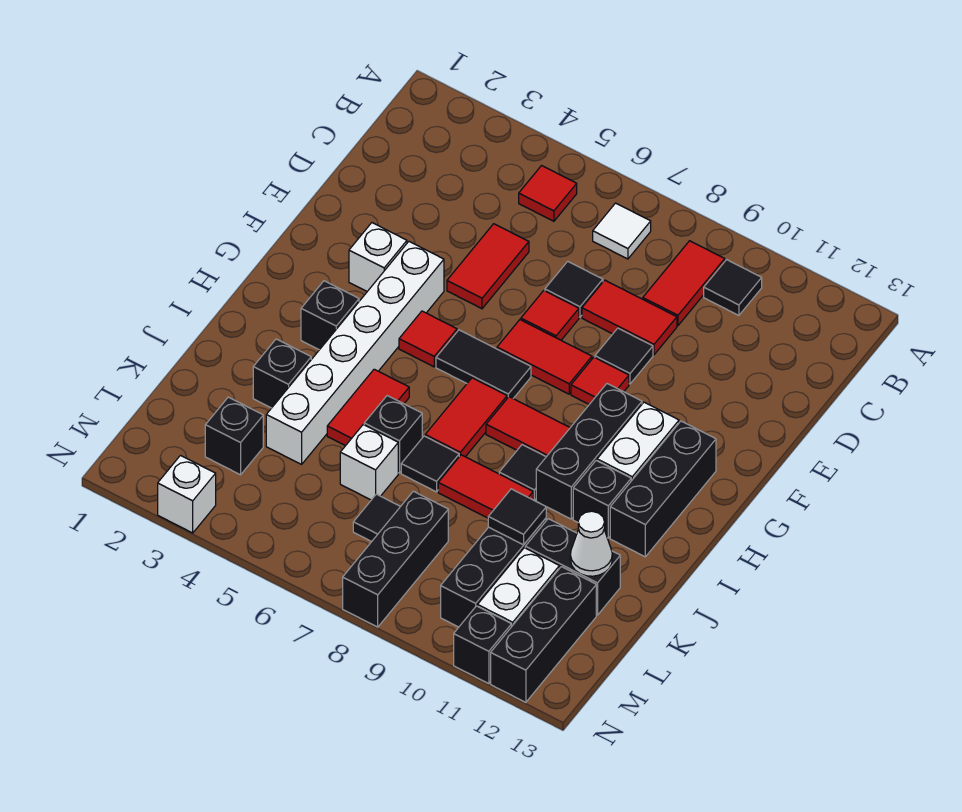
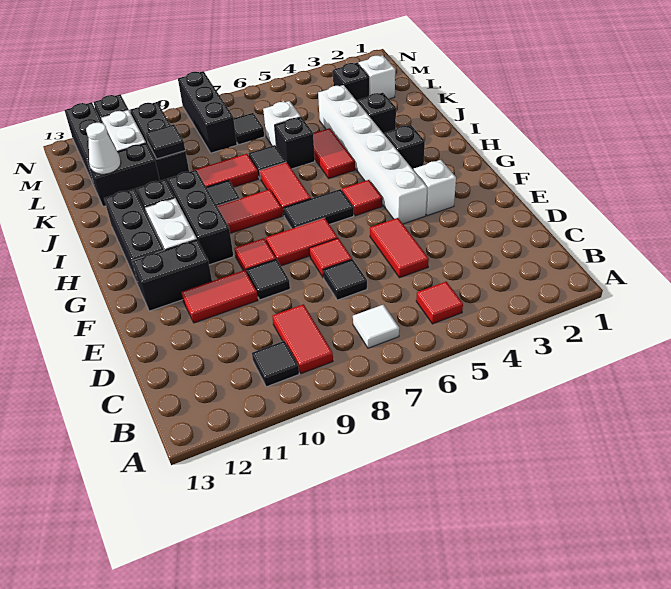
red tile D8:D9 level 1 -> red tile E10:E11 level 1
none -> black brick F11:F12 level 1
white brick N3 level 1 -> white brick L2 level 1

